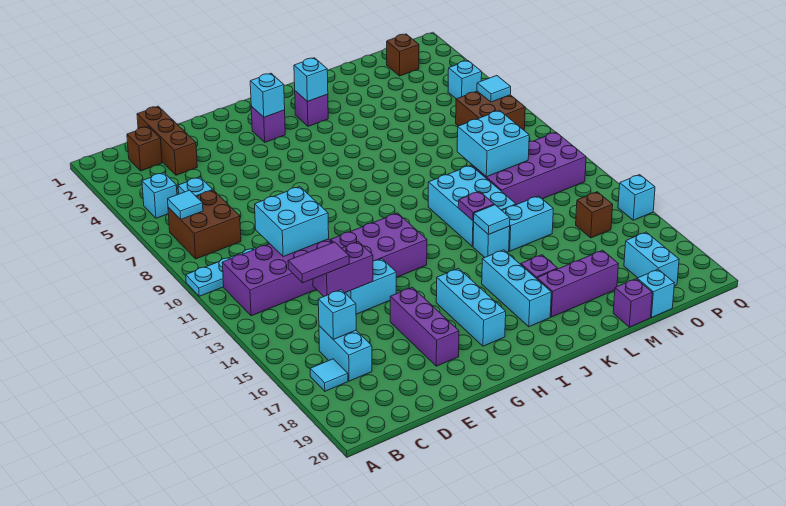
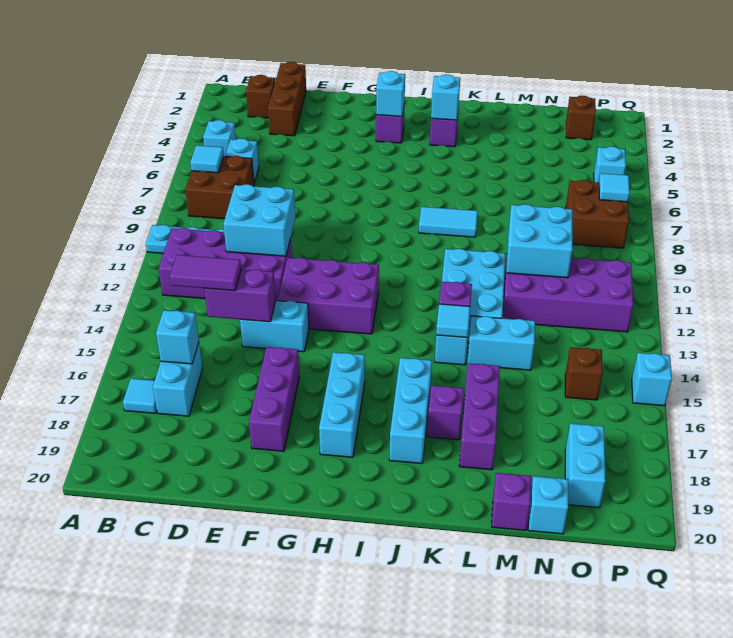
none -> cyan tile J8:K8 level 1
purple brick K18:M18 level 1 -> purple brick L16:L18 level 1

